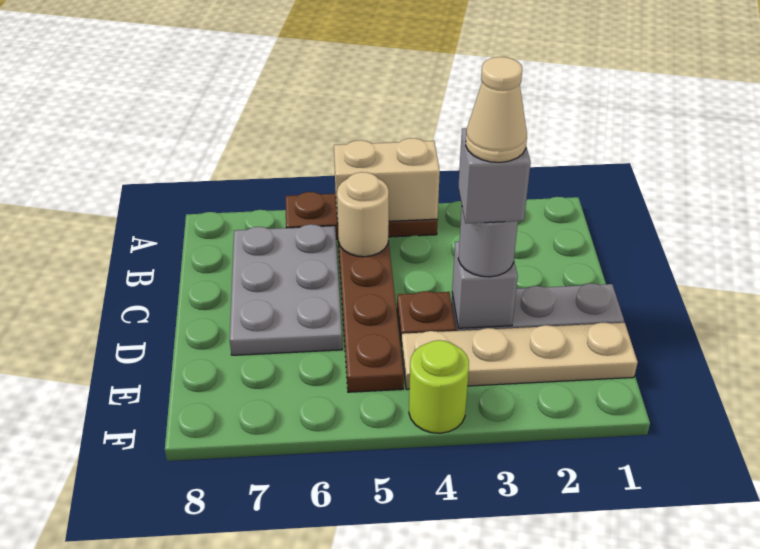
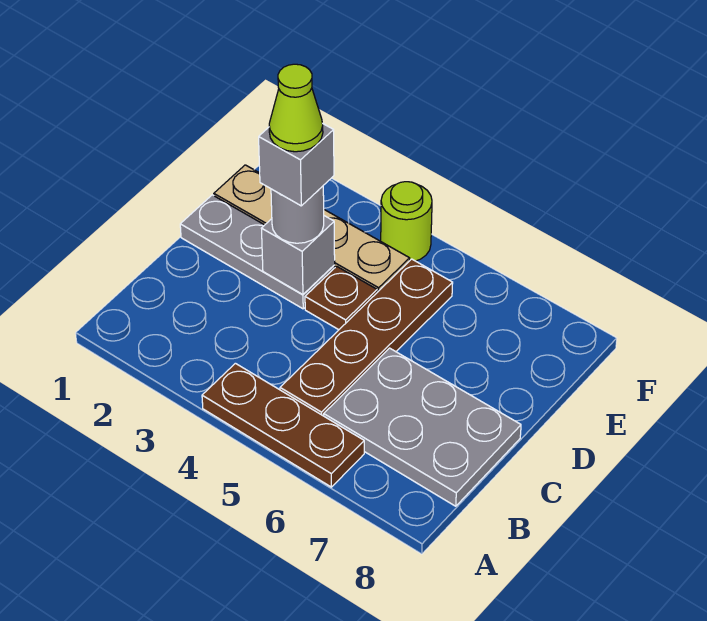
tan brick A4:A5 level 2 -> none
tan round brick B5 level 2 -> none
grey plate B6:D7 level 1 -> grey plate B6:C8 level 1
tan cone D3 level 5 -> lime cone D3 level 5

